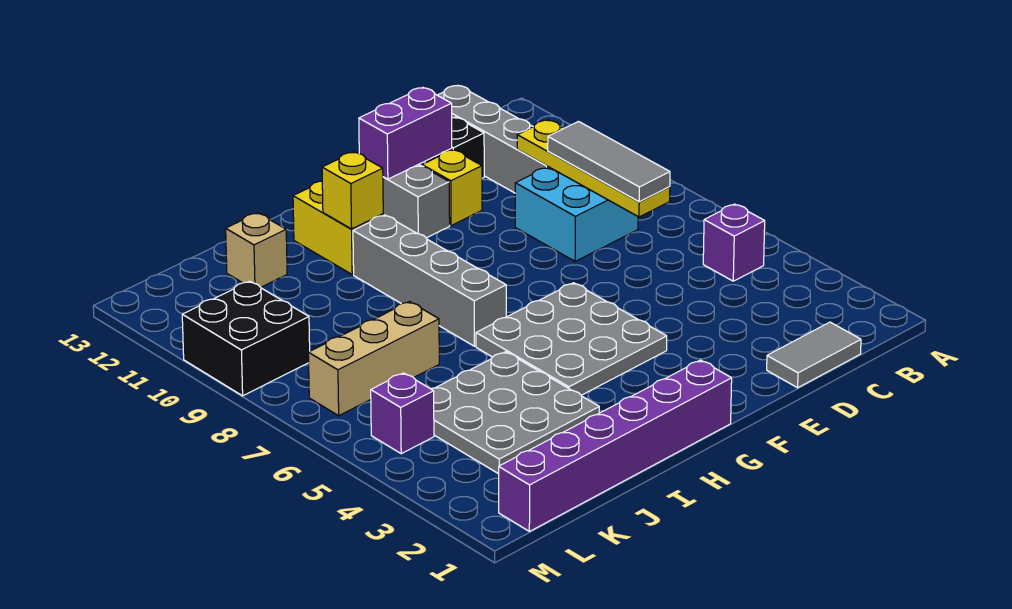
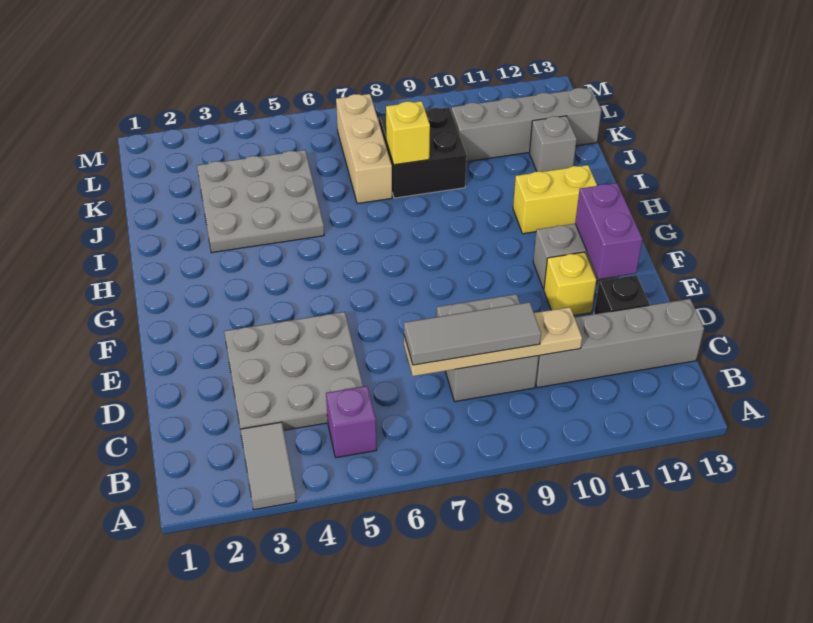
grey tile C1:D1 level 1 -> grey tile A3:B3 level 1
yellow plate C7:C10 level 2 -> tan plate C7:C10 level 2
cyan brick C8:D9 level 1 -> grey brick C8:D9 level 1
grey plate F4:H6 level 1 -> grey plate C3:E5 level 1
purple brick G1:L1 level 1 -> none
grey brick H7:H10 level 1 -> grey brick K10:K13 level 1
yellow brick H11 level 2 -> yellow brick J8 level 2
tan brick J12 level 1 -> grey brick J12 level 1
purple brick L5 level 1 -> none
black brick L9:M10 level 1 -> black brick J8:K9 level 1

